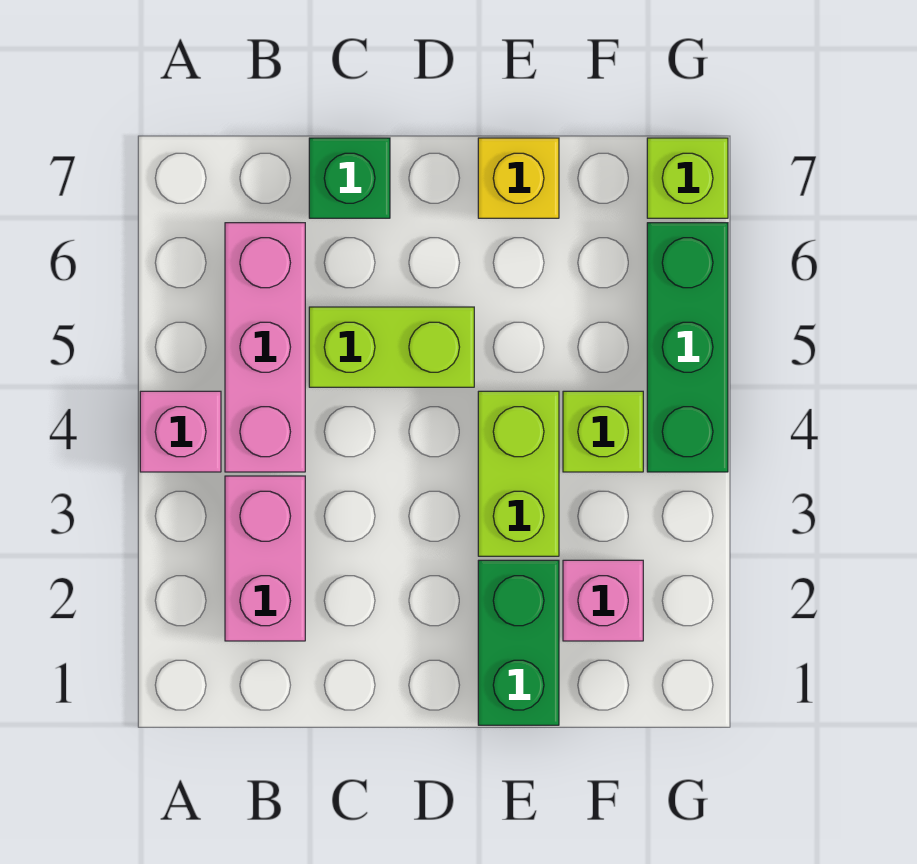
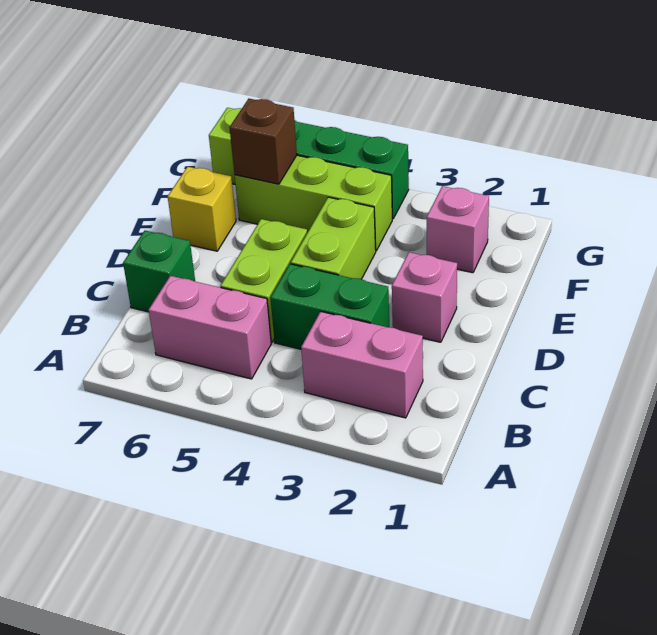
pink brick A4 level 1 -> pink brick D2 level 1
pink brick B4:B6 level 1 -> pink brick B5:B6 level 1
green brick E1:E2 level 1 -> green brick C3:C4 level 1
lime brick E3:E4 level 1 -> lime brick D4:E4 level 1
lime brick F4 level 1 -> lime brick F4:F6 level 1
none -> brown brick F6 level 2

